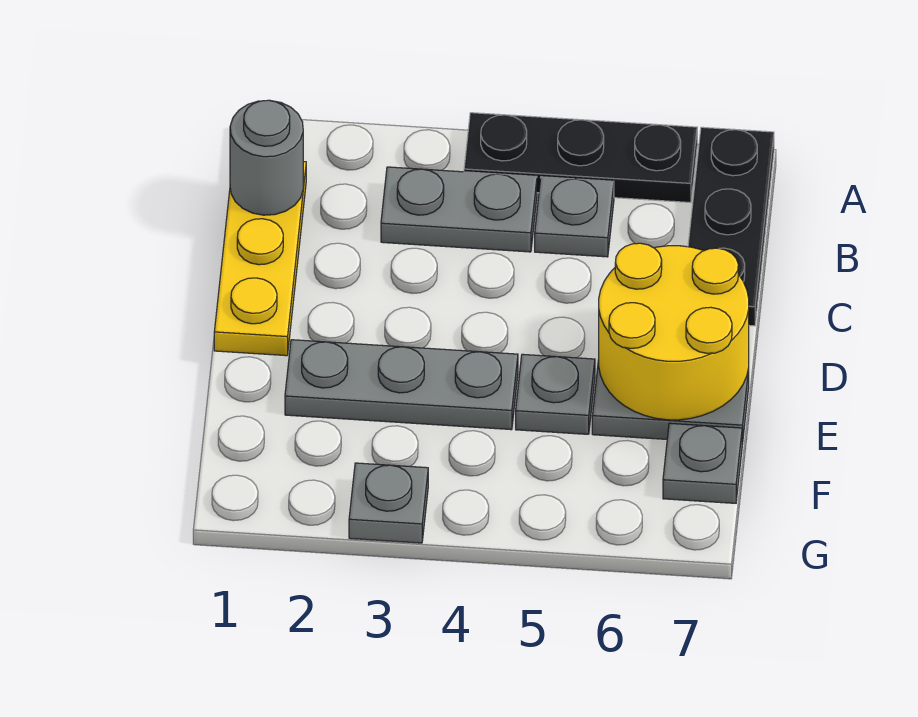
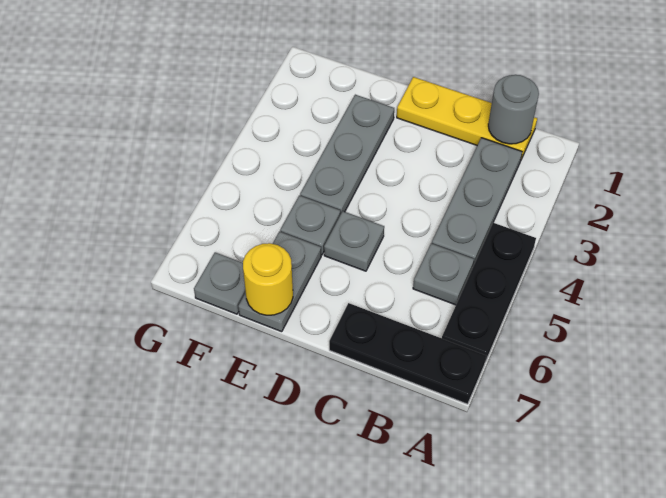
grey plate B3:B4 level 1 -> grey plate B2:B4 level 1
yellow round brick D6:E7 level 2 -> yellow round brick E7 level 2
grey plate G3 level 1 -> grey plate D5 level 1

